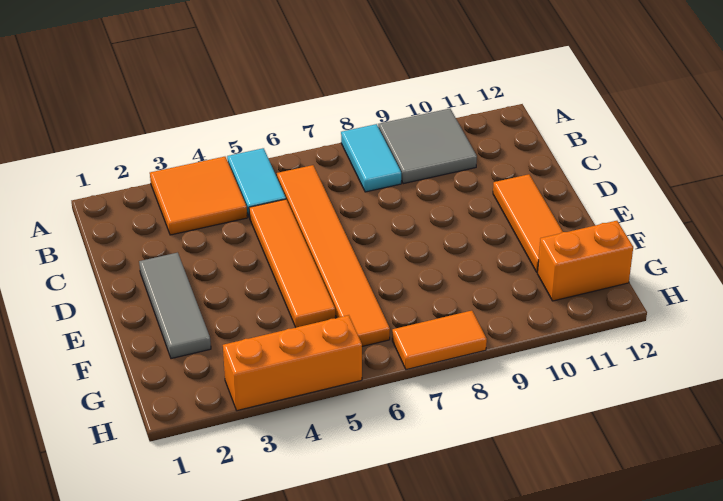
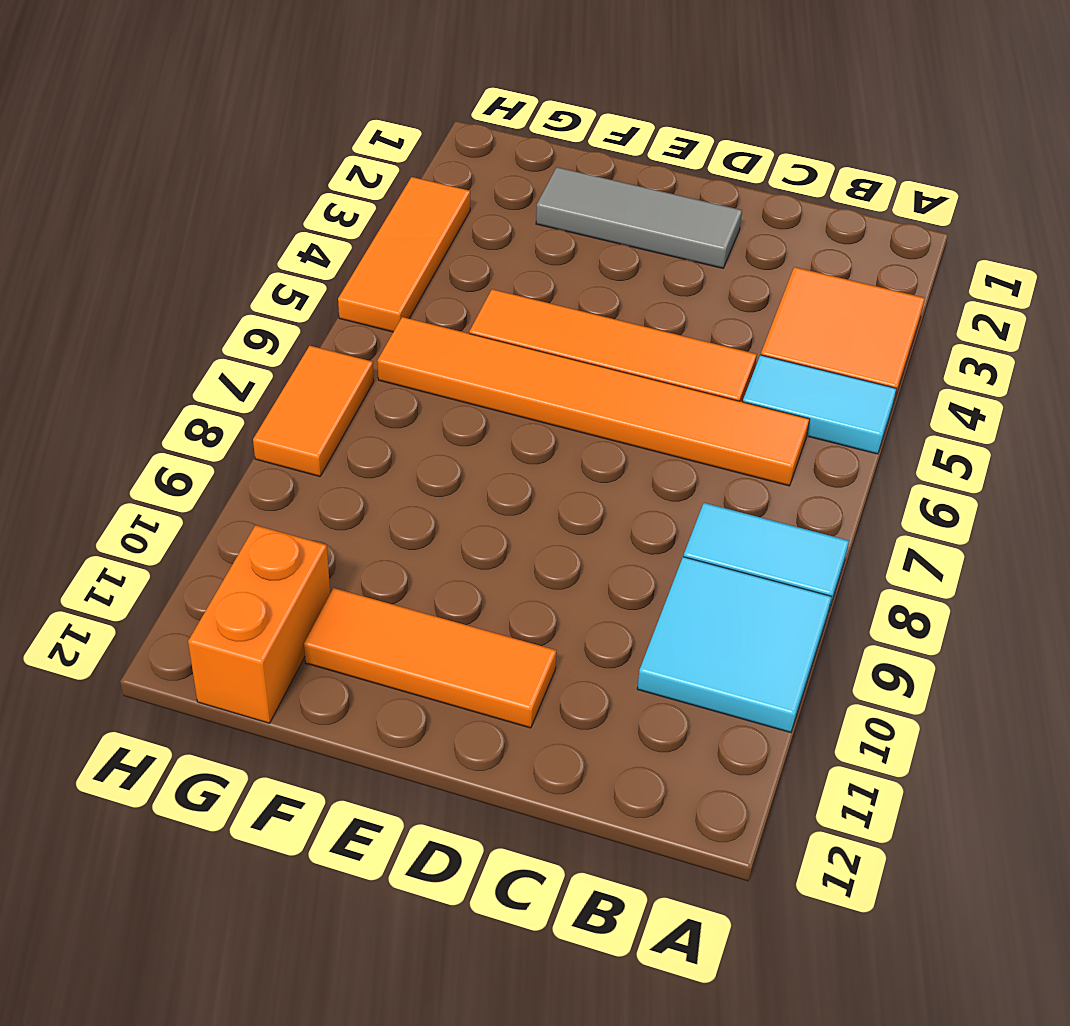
grey tile A9:B10 level 1 -> cyan tile A9:B10 level 1
orange brick H3:H5 level 1 -> orange tile H3:H5 level 1

